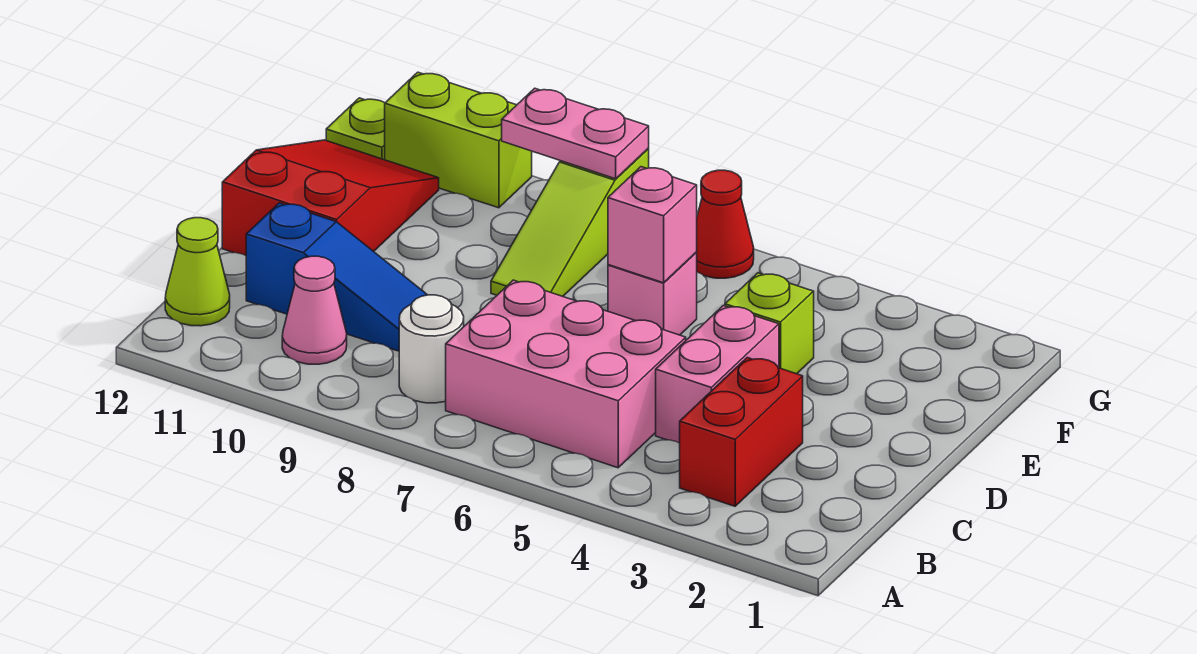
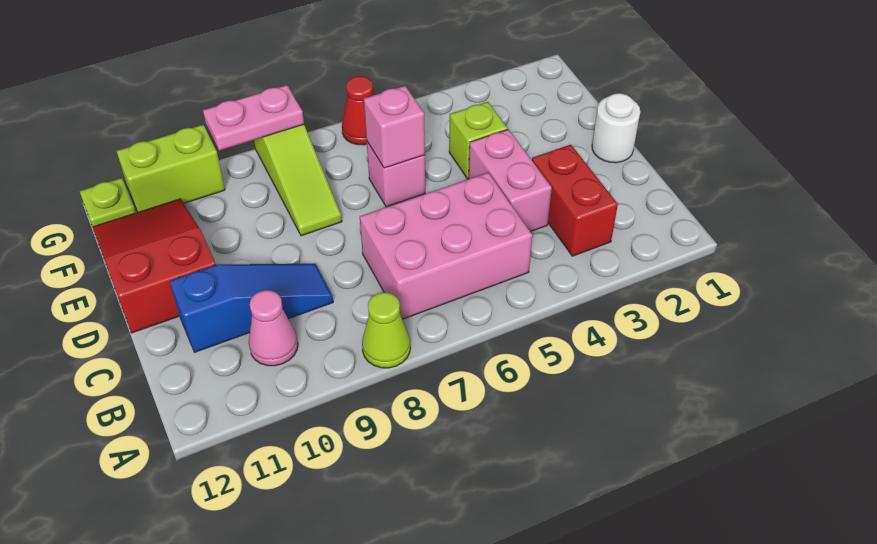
white round brick B8 level 1 -> white round brick D1 level 1
lime cone B12 level 1 -> lime cone A8 level 1

